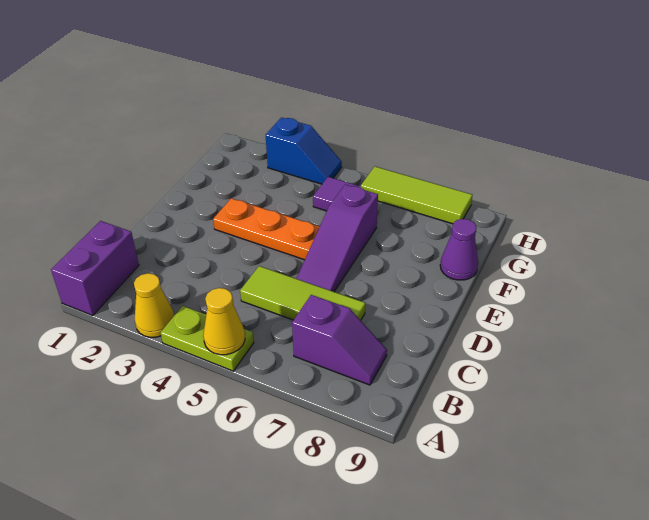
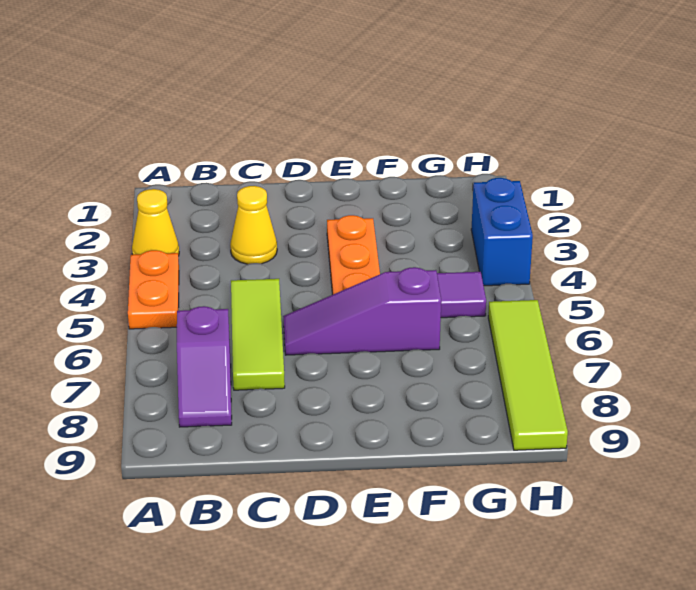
purple brick A1:B1 level 1 -> none
lime plate A4:A5 level 1 -> orange plate A4:A5 level 1
yellow cone A5 level 2 -> yellow cone C3 level 1
purple cone F9 level 1 -> none
blue slope H3:H4 level 1 top 3 -> blue brick H3:H4 level 1
lime tile H6:H8 level 1 -> lime tile H6:H9 level 1

